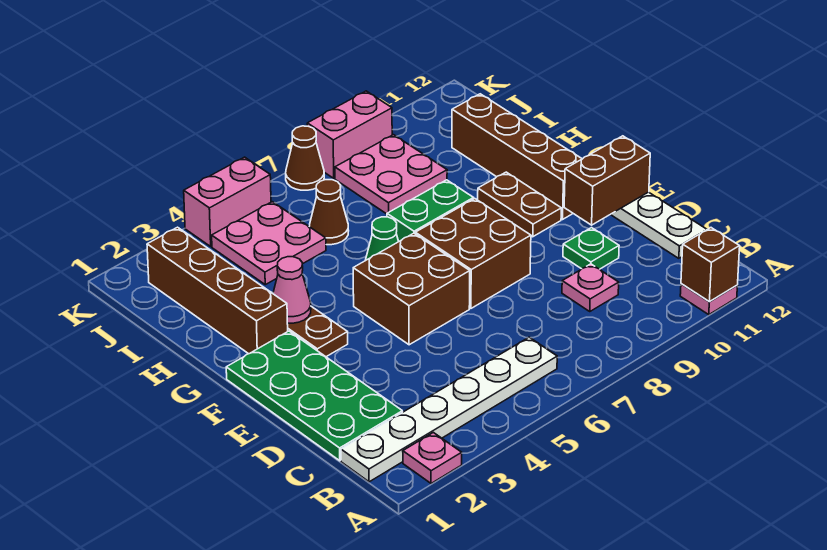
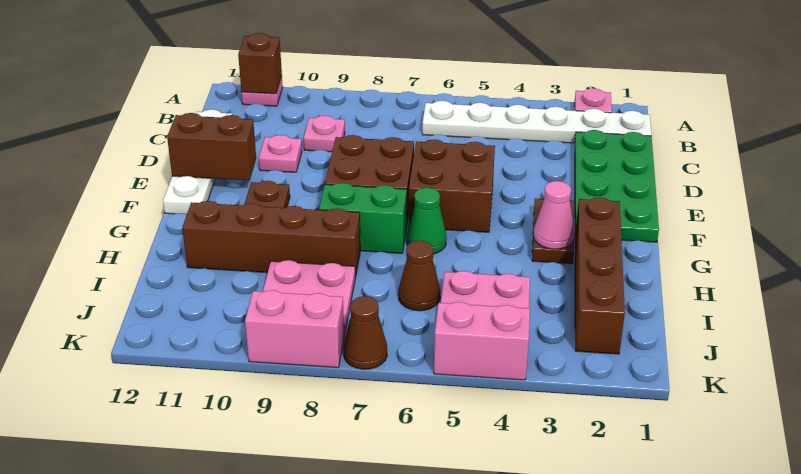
green plate D10 level 1 -> pink plate D10 level 1
brown brick F11:I11 level 1 -> brown brick H8:H11 level 1

